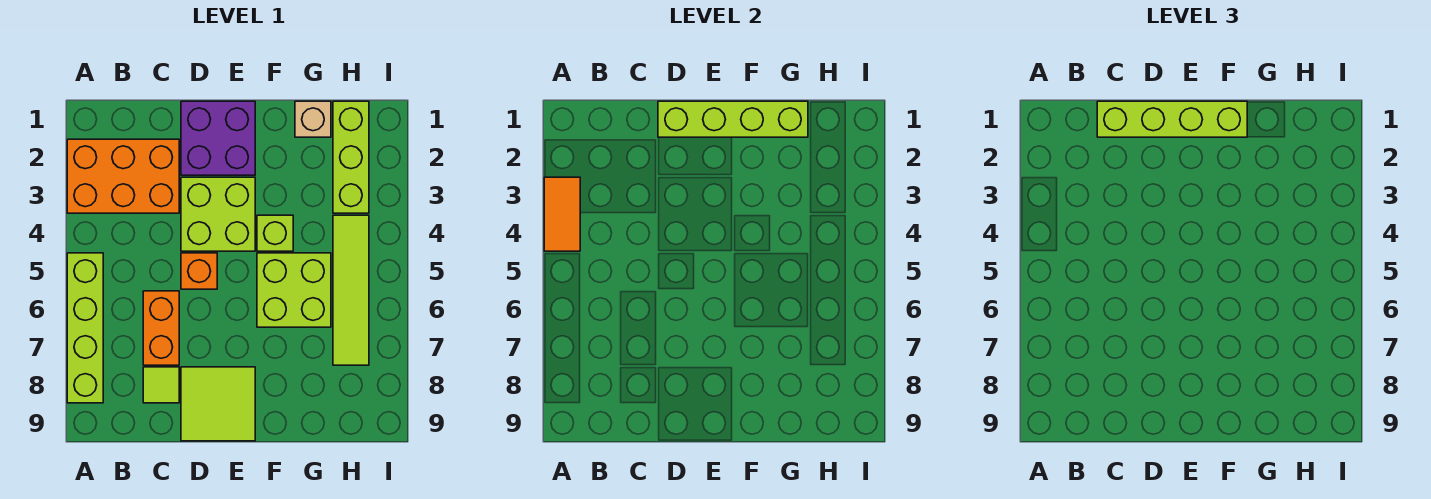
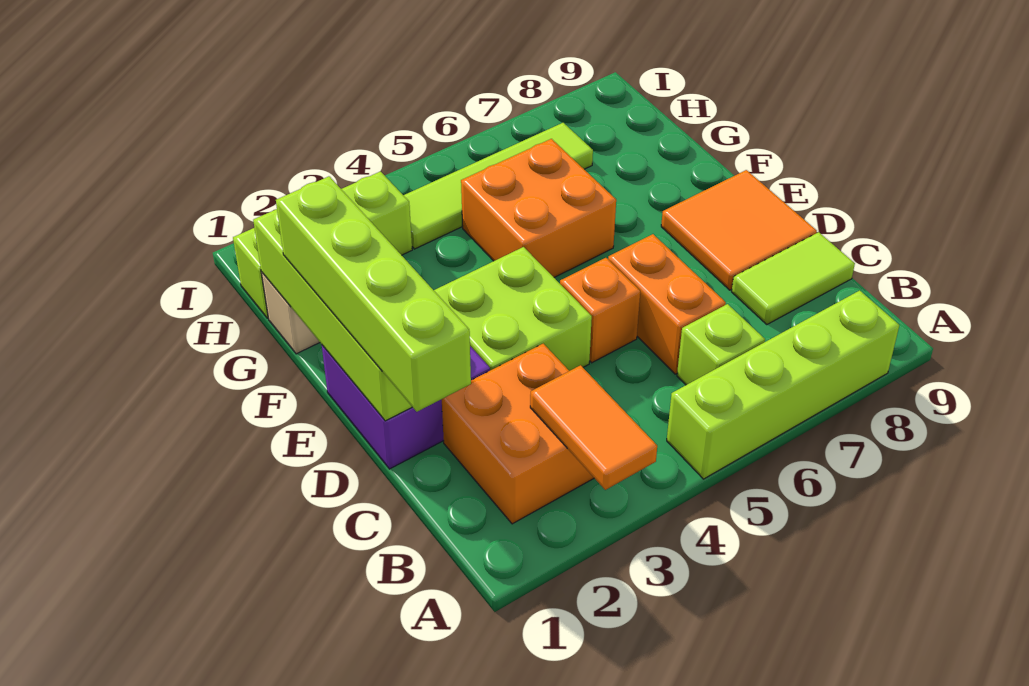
orange brick A2:C3 level 1 -> orange brick B2:C3 level 1
orange tile A3:A4 level 2 -> orange tile A3:B3 level 2
orange brick C6:C7 level 1 -> orange brick C6:D6 level 1
lime tile C8 level 1 -> lime tile C8:C9 level 1
lime tile D8:E9 level 1 -> orange tile D8:E9 level 1
lime brick F4 level 1 -> lime brick B6 level 1
lime brick F5:G6 level 1 -> orange brick F5:G6 level 1

